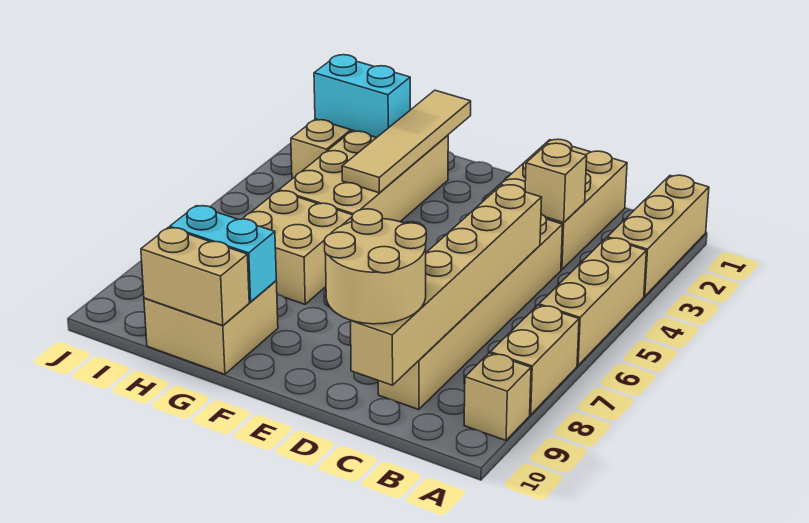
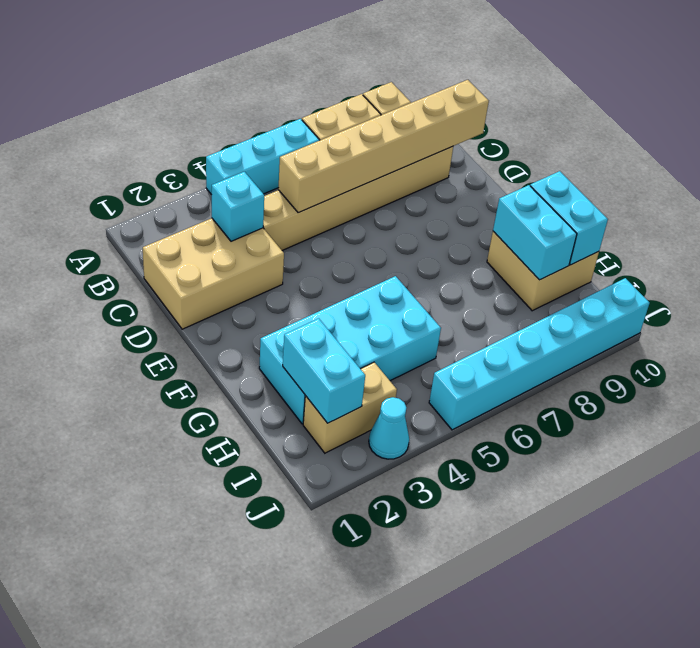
tan brick A1:A3 level 1 -> none
tan brick A4:A6 level 1 -> cyan brick A4:A6 level 1
tan brick C3 level 2 -> cyan brick C3 level 2
tan round brick C9:D10 level 3 -> none
tan tile G1:G4 level 2 -> none
tan brick G2:H5 level 1 -> cyan brick G2:H5 level 1
tan brick G6:H7 level 1 -> none
tan brick G10:H10 level 2 -> cyan brick G10:H10 level 2
none -> cyan cone J3 level 1
none -> cyan brick J5:J10 level 1

